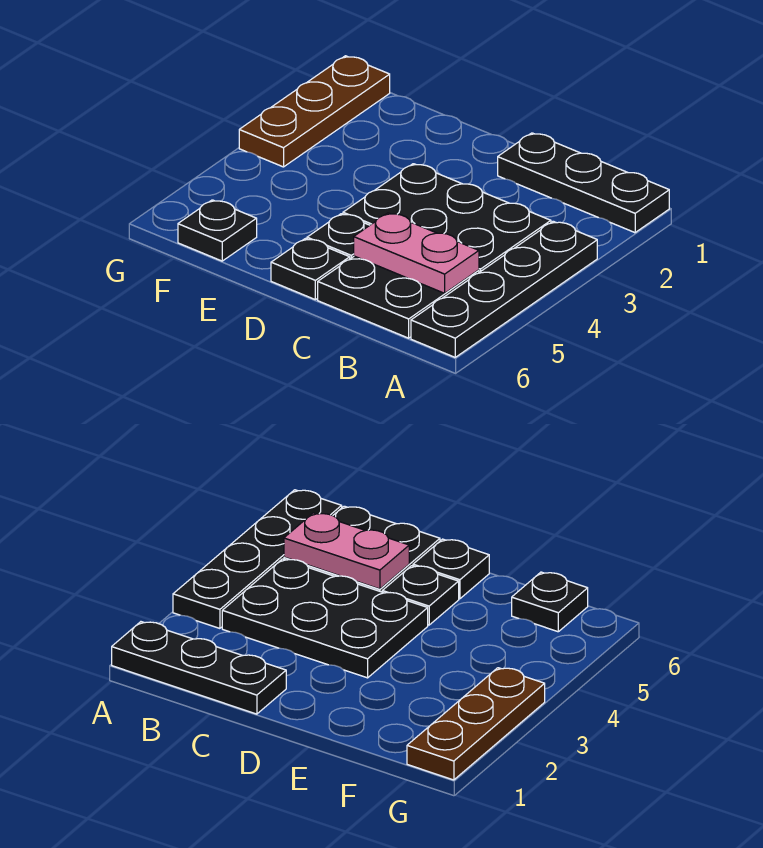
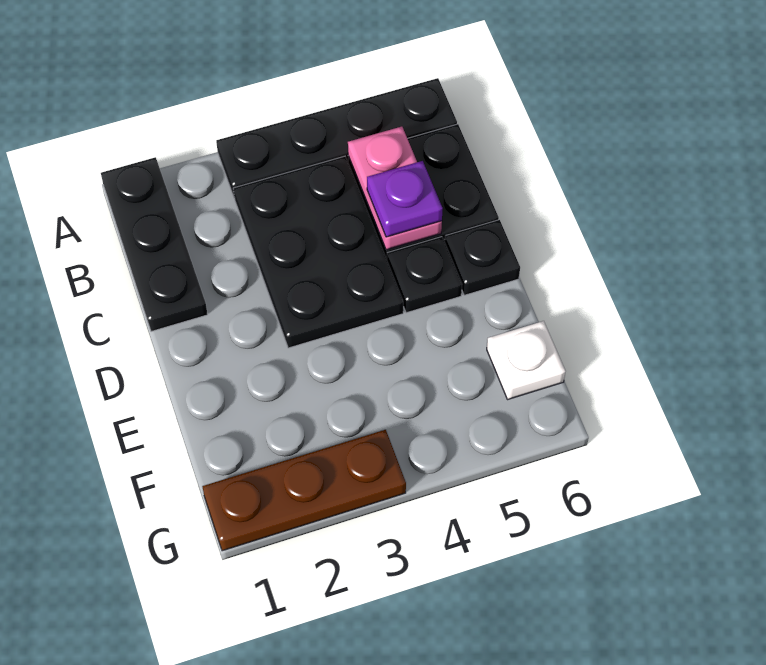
none -> purple plate C5 level 3
black plate F6 level 1 -> white plate F6 level 1

